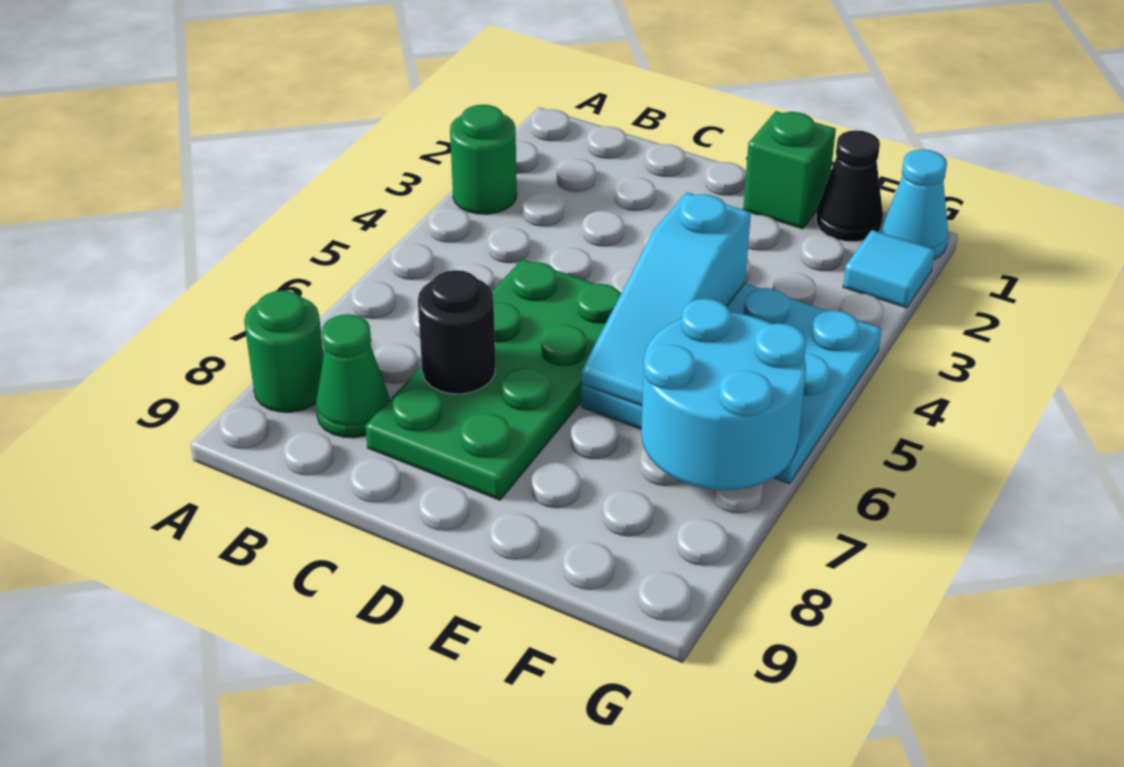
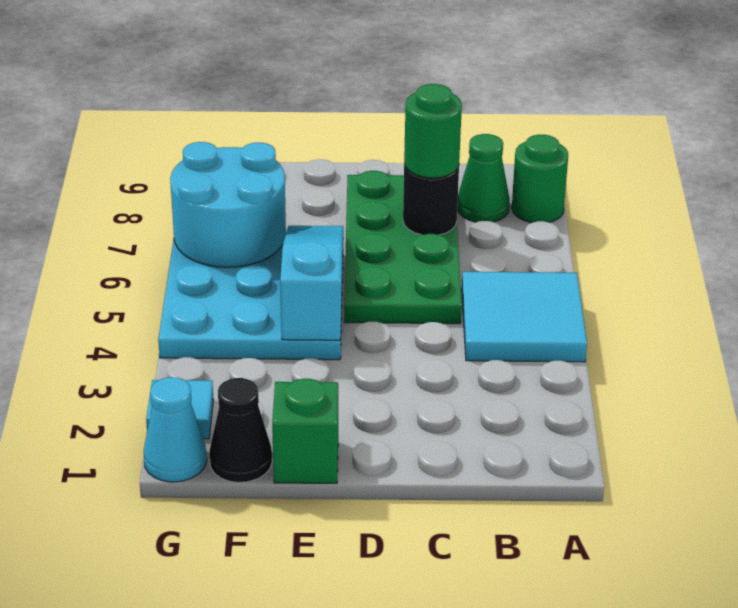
green round brick A3 level 1 -> green round brick C7 level 3
none -> cyan tile A4:B5 level 1

